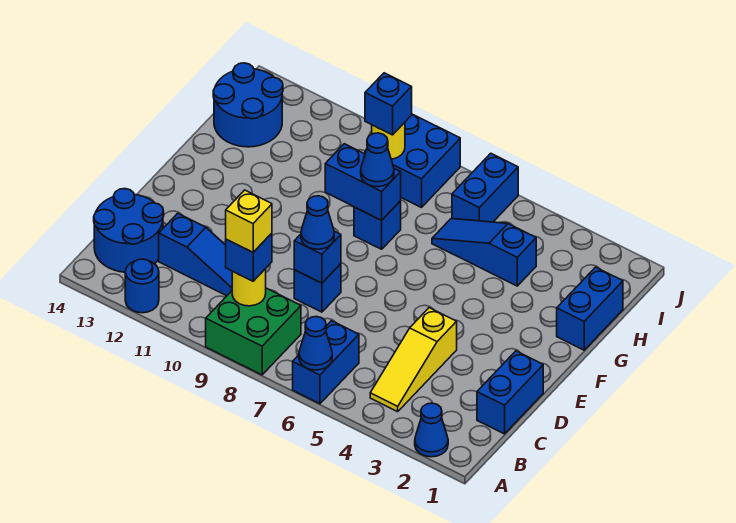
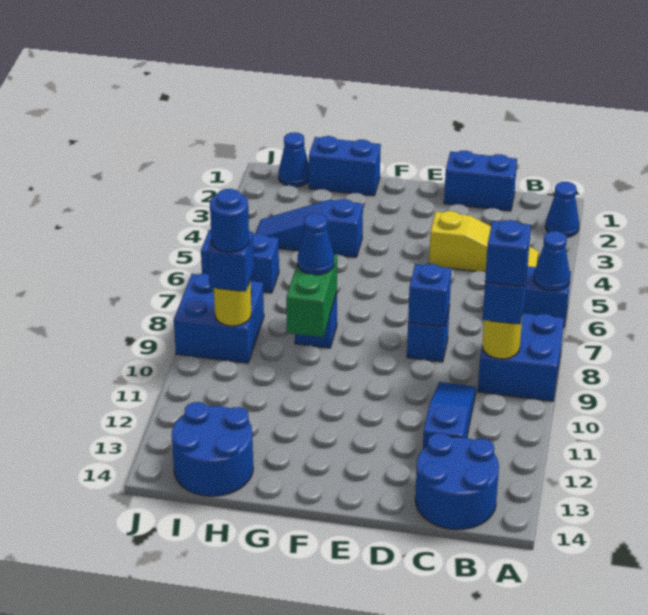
green brick A8:B9 level 1 -> blue brick A8:B9 level 1
blue round brick A12 level 1 -> blue round brick I9 level 4
yellow brick B9 level 4 -> blue brick B9 level 4
blue cone D8 level 3 -> blue cone I1 level 1
blue brick G8:G9 level 2 -> green brick G8:G9 level 2
blue slope H4:H6 level 1 top 4 -> blue slope G4:I4 level 1 top G

